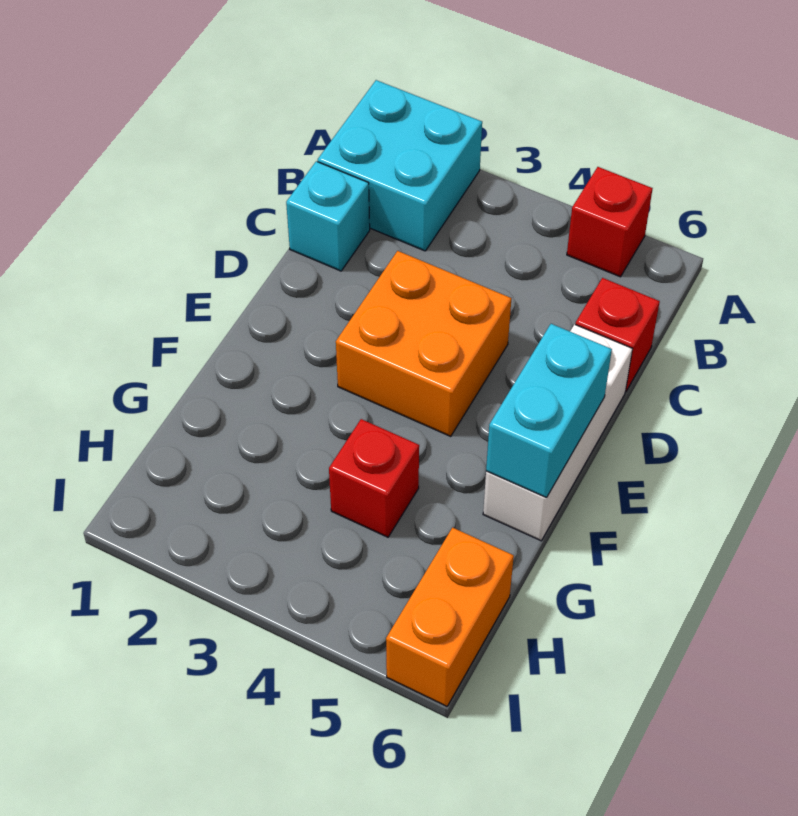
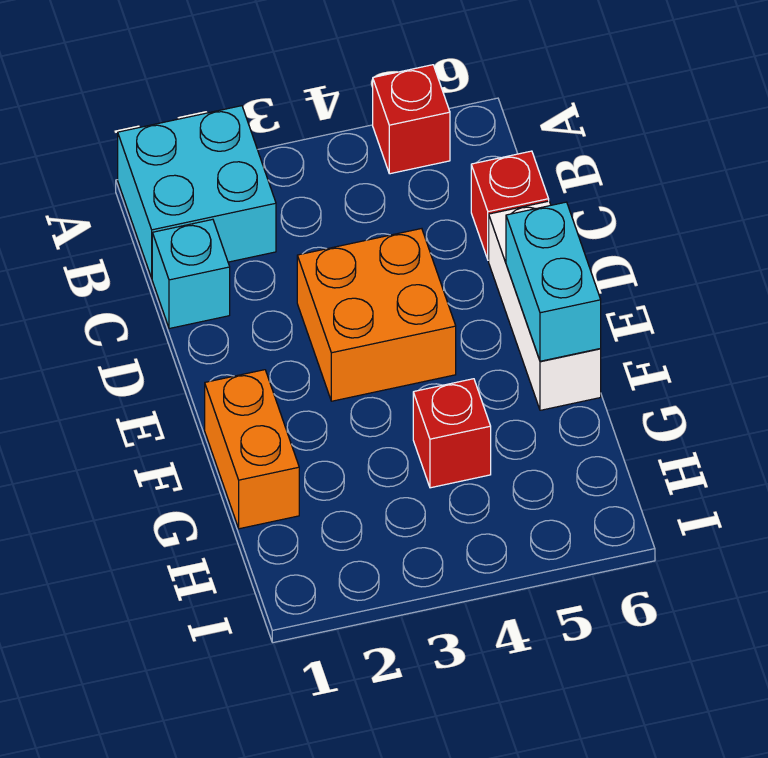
orange brick H6:I6 level 1 -> orange brick F1:G1 level 1

